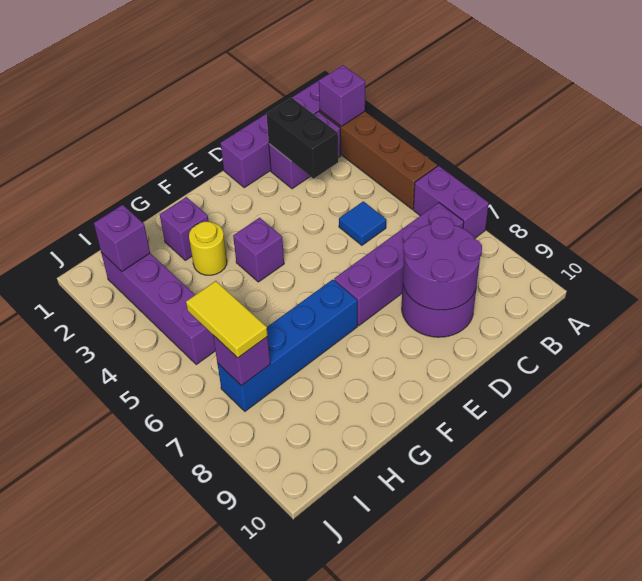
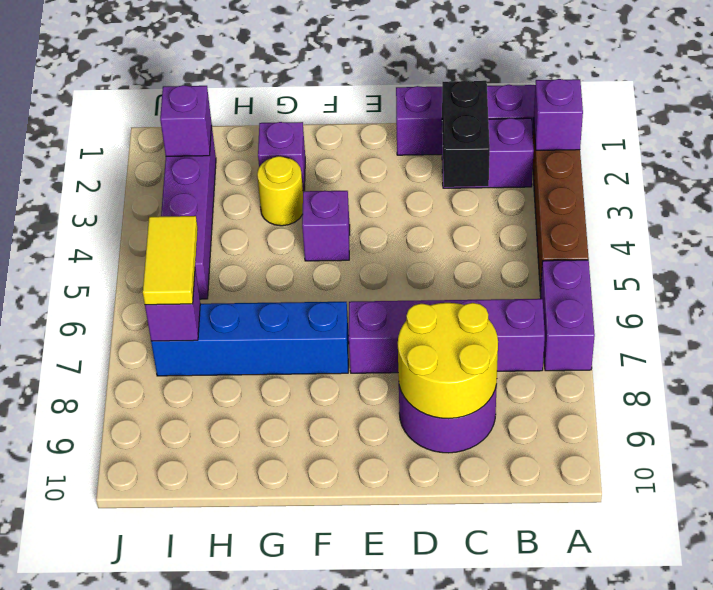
blue tile C5 level 1 -> none
purple round brick C8:D9 level 2 -> yellow round brick C8:D9 level 2

